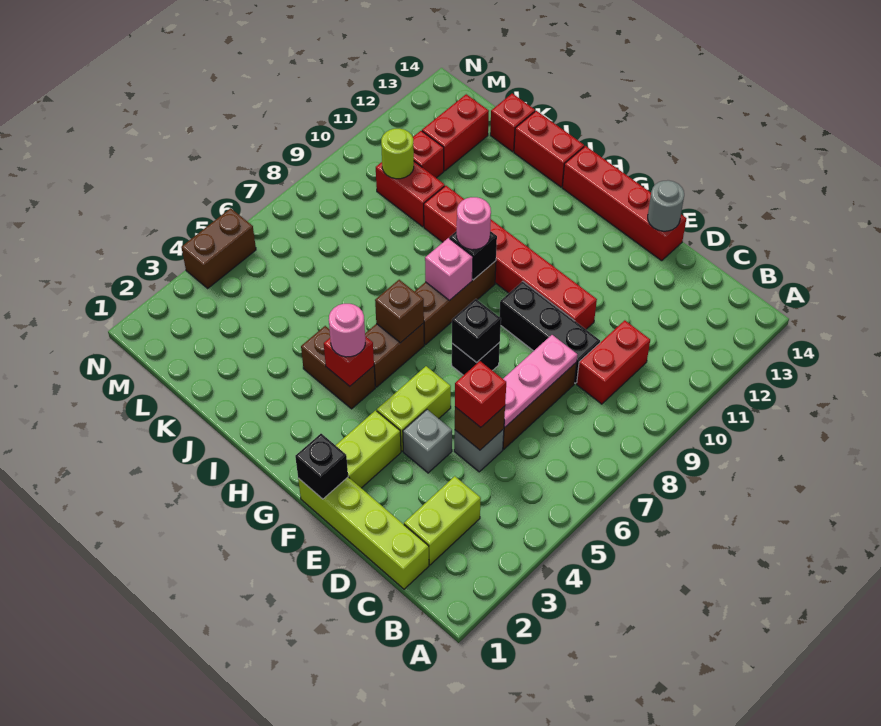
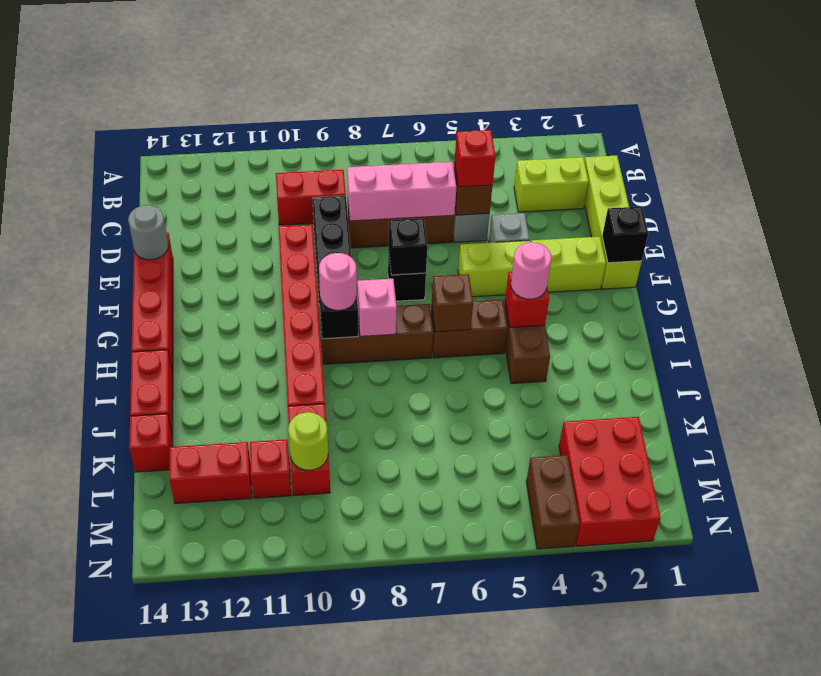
pink plate D6:D8 level 2 -> pink brick D6:D8 level 2
none -> red brick L2:N3 level 1
brown brick N4:N5 level 1 -> brown brick M4:N4 level 1

